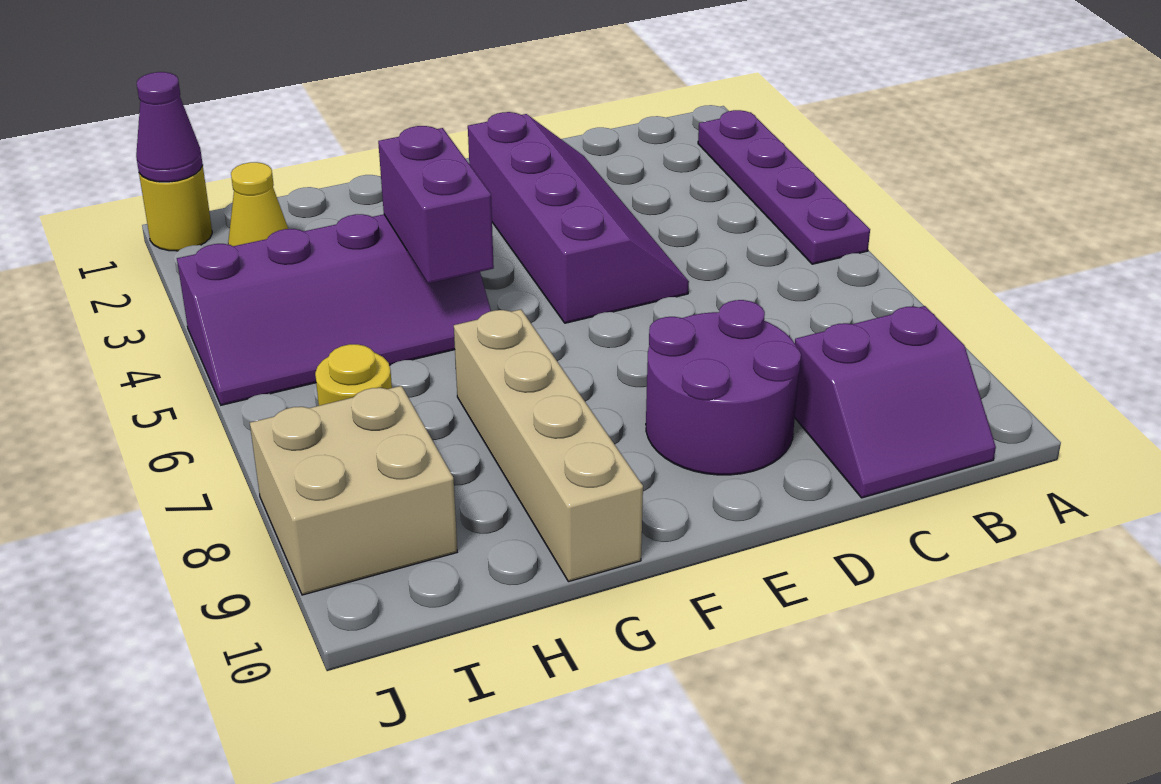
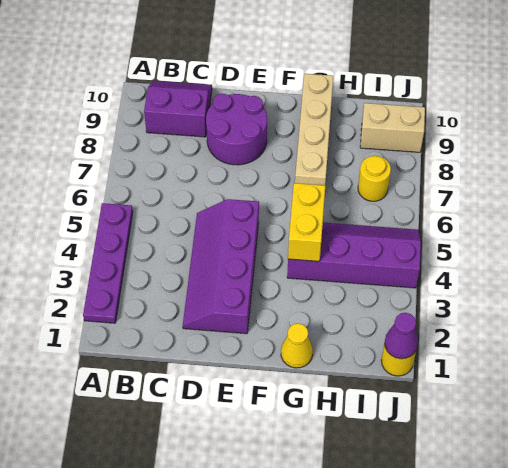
purple brick G4:G5 level 2 -> yellow brick G4:G5 level 2
yellow cone I2 level 1 -> yellow cone G1 level 1
tan brick I8:J9 level 1 -> tan brick I9:J9 level 1

